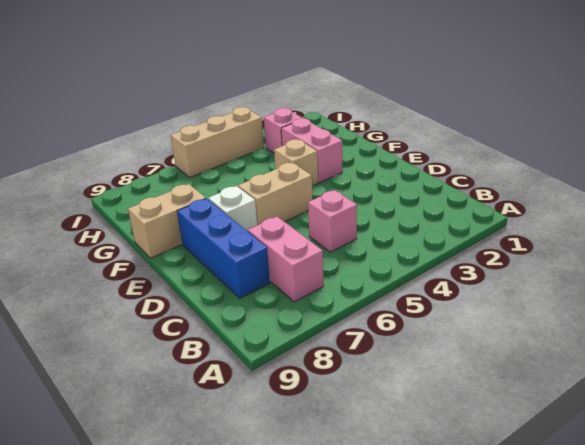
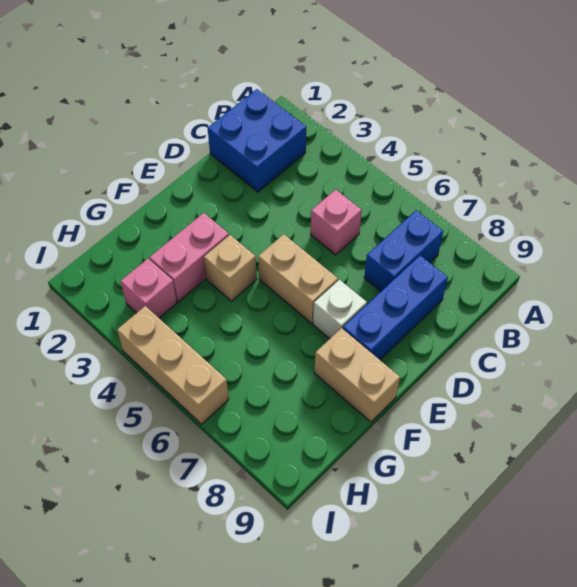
none -> blue brick B1:C2 level 1
pink brick B7:C7 level 1 -> blue brick B7:C7 level 1

